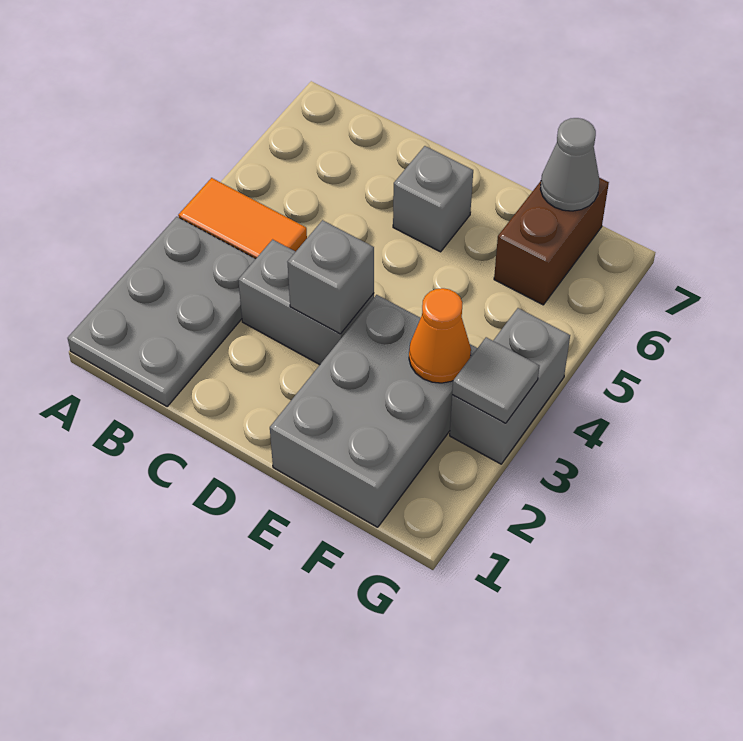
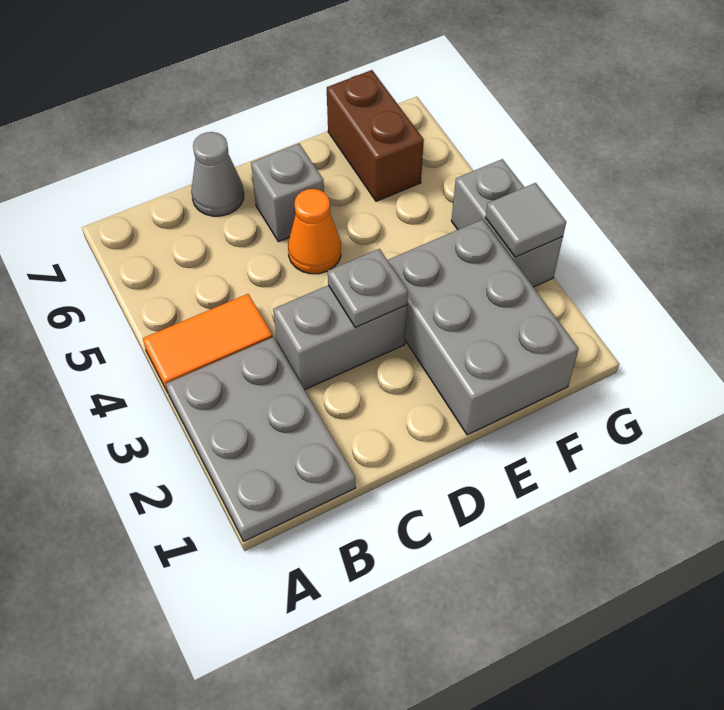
grey brick D3 level 2 -> grey plate D3 level 2
orange cone F3 level 2 -> orange cone D5 level 1
grey cone F7 level 2 -> grey cone C7 level 1

